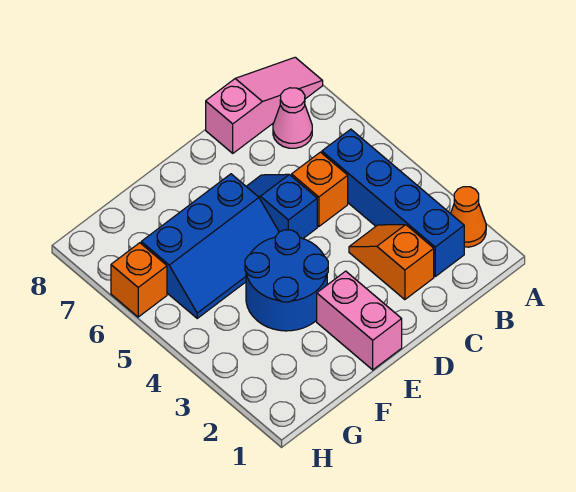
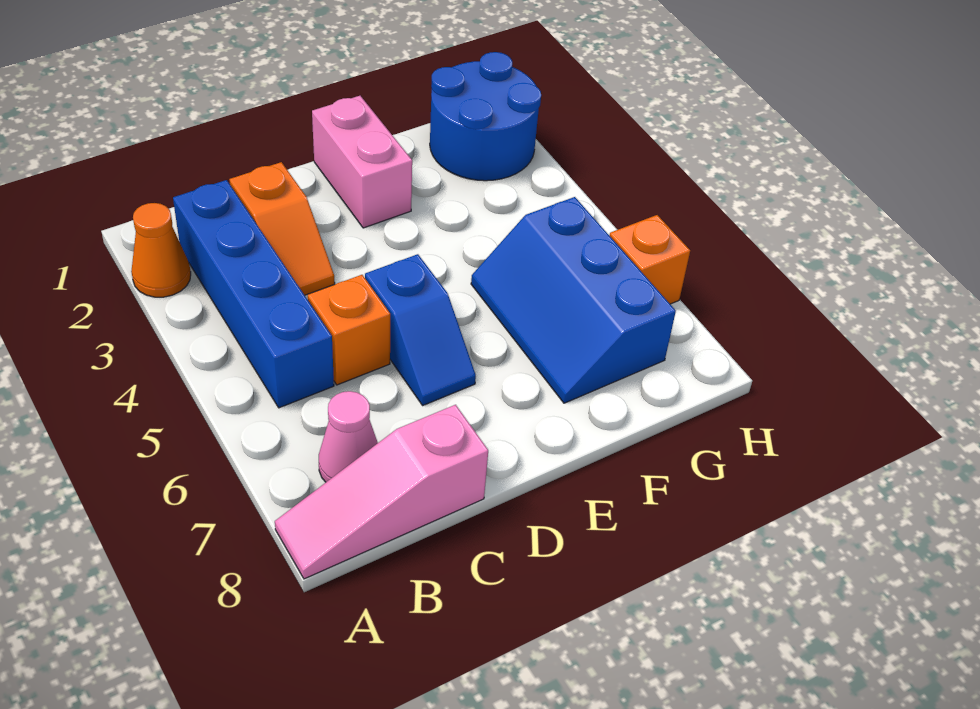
blue round brick E3:F4 level 1 -> blue round brick G1:H2 level 1
blue slope E5:G6 level 1 top 6 -> blue slope F5:G7 level 1 top G

